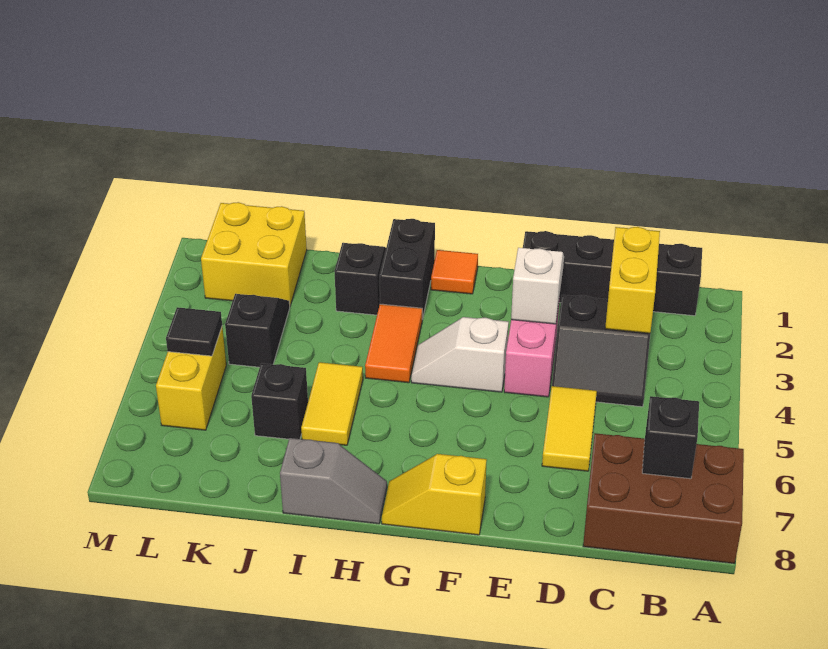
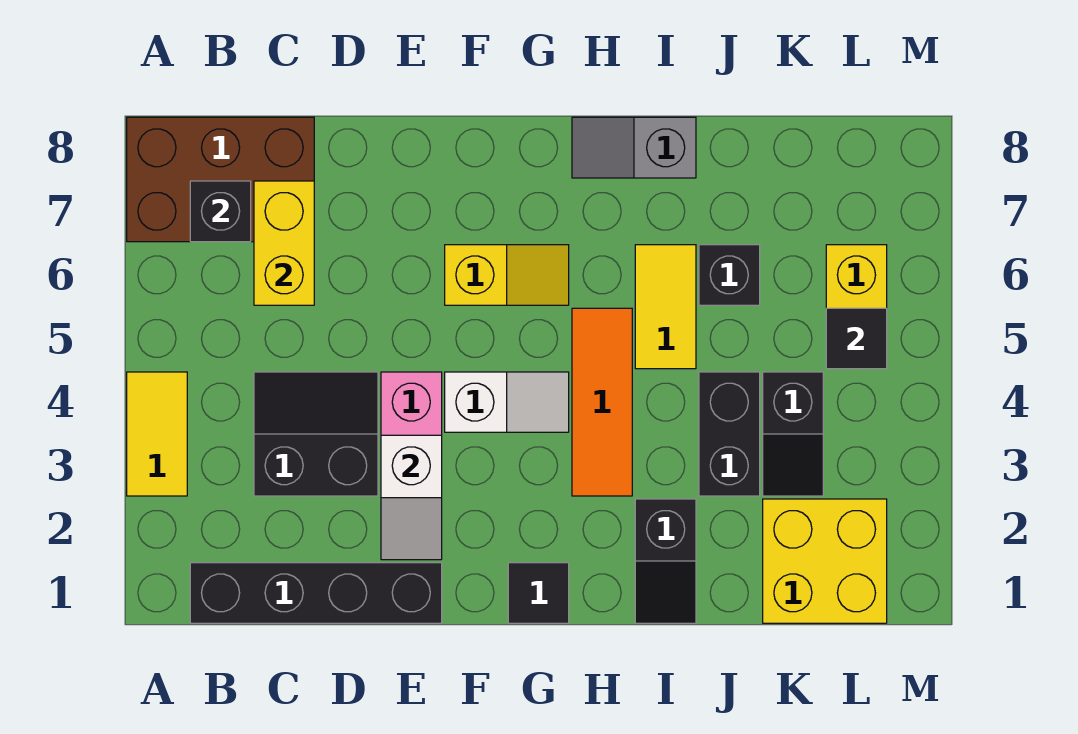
yellow brick C2:C3 level 2 -> yellow brick C6:C7 level 2
yellow tile D5:D6 level 1 -> yellow tile A3:A4 level 1
yellow slope F8:G8 level 1 top F -> yellow slope F6:G6 level 1 top F
orange tile G1 level 1 -> black tile G1 level 1
black brick H1:H2 level 1 -> black brick J3:J4 level 1
orange tile H3:H4 level 1 -> orange tile H3:H5 level 1

